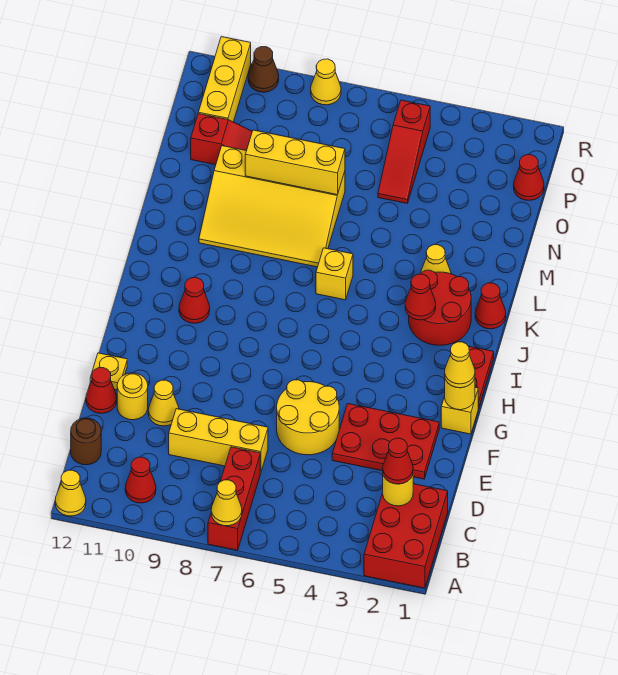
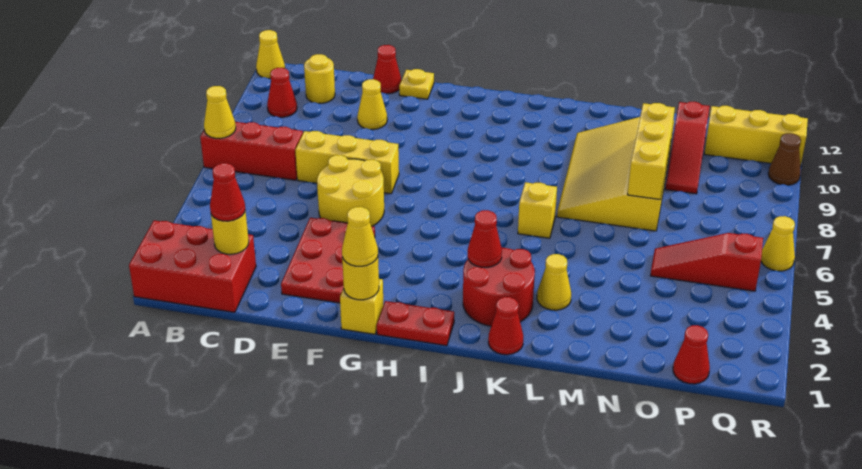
brown round brick C12 level 1 -> none
yellow brick D7:D9 level 1 -> yellow brick D7:F7 level 1
yellow round brick E11 level 1 -> yellow round brick C11 level 1
red cone I10 level 1 -> none
yellow cone R8 level 1 -> yellow cone R6 level 1

